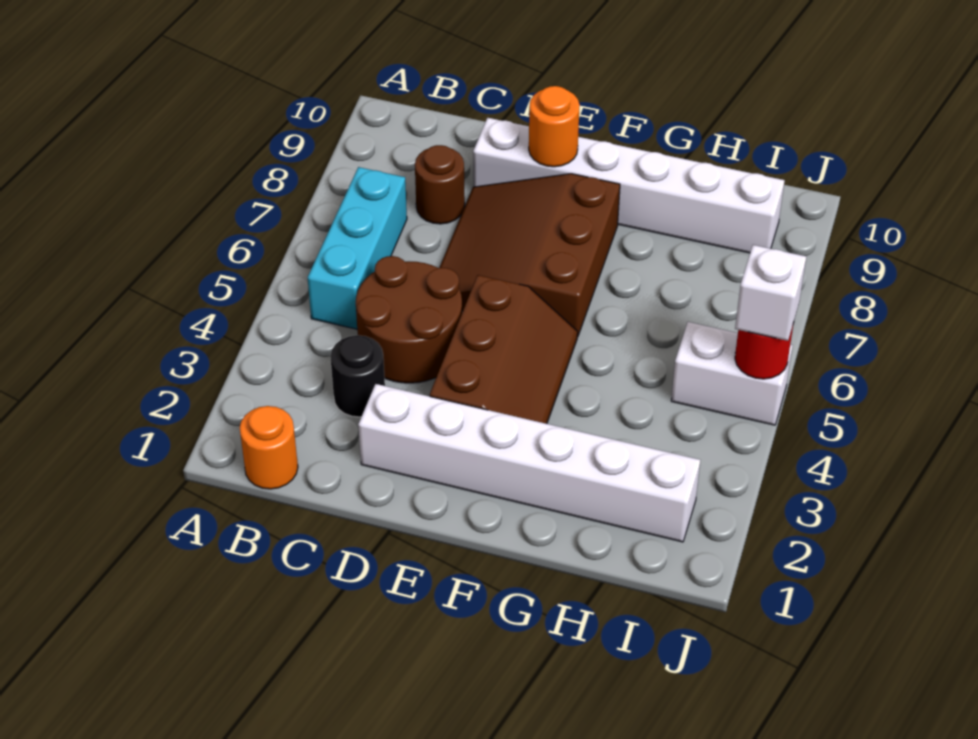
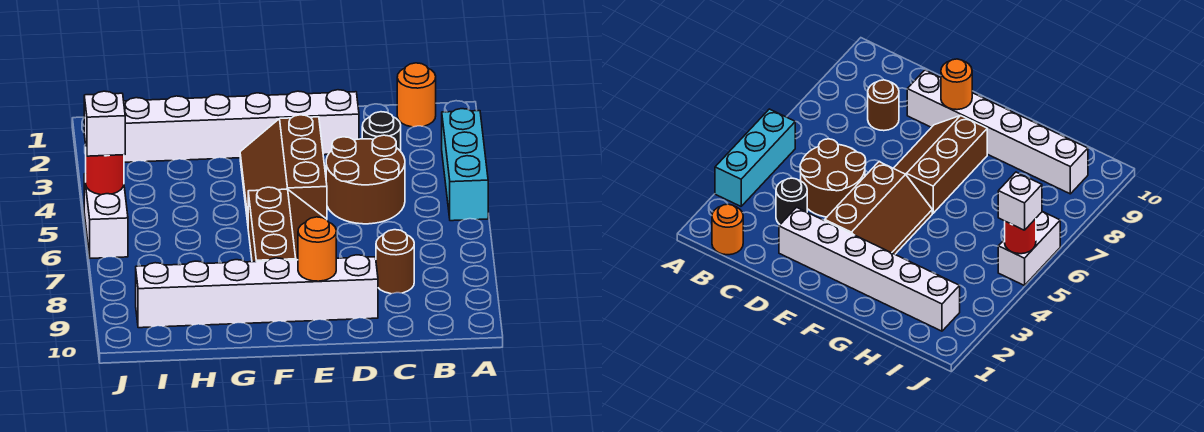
cyan brick B5:B7 level 1 -> cyan brick A3:A5 level 1
brown slope D6:F8 level 1 top F -> brown slope E6:F8 level 1 top F
white brick I5:J5 level 1 -> white brick J5:J6 level 1

